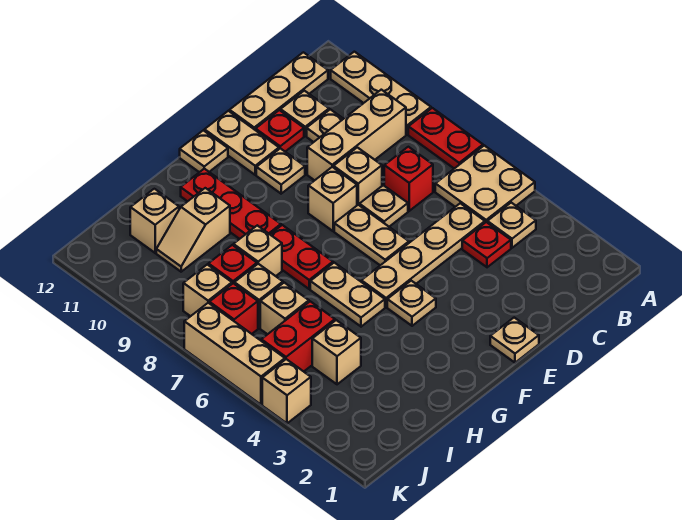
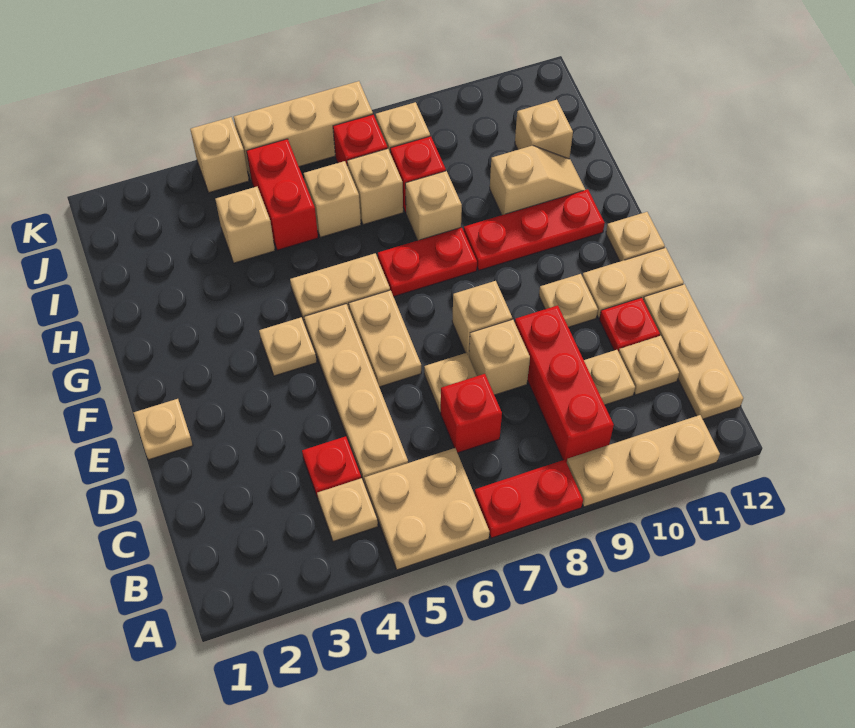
tan brick B9:D9 level 1 -> red brick B9:D9 level 1
tan plate E6:E7 level 1 -> tan plate E6:F6 level 1
tan slope H10:I10 level 1 top H -> tan slope H10:H11 level 1 top 10

